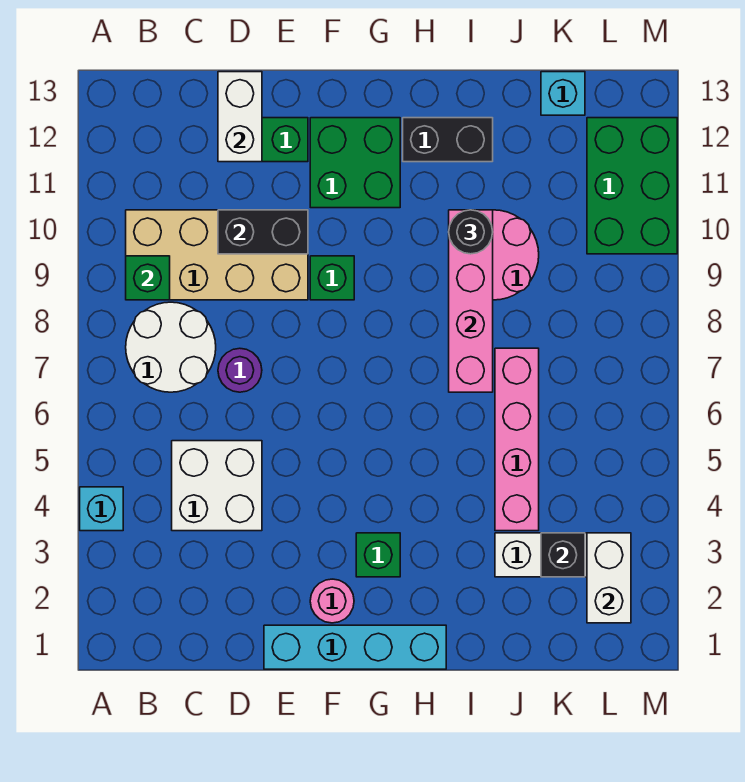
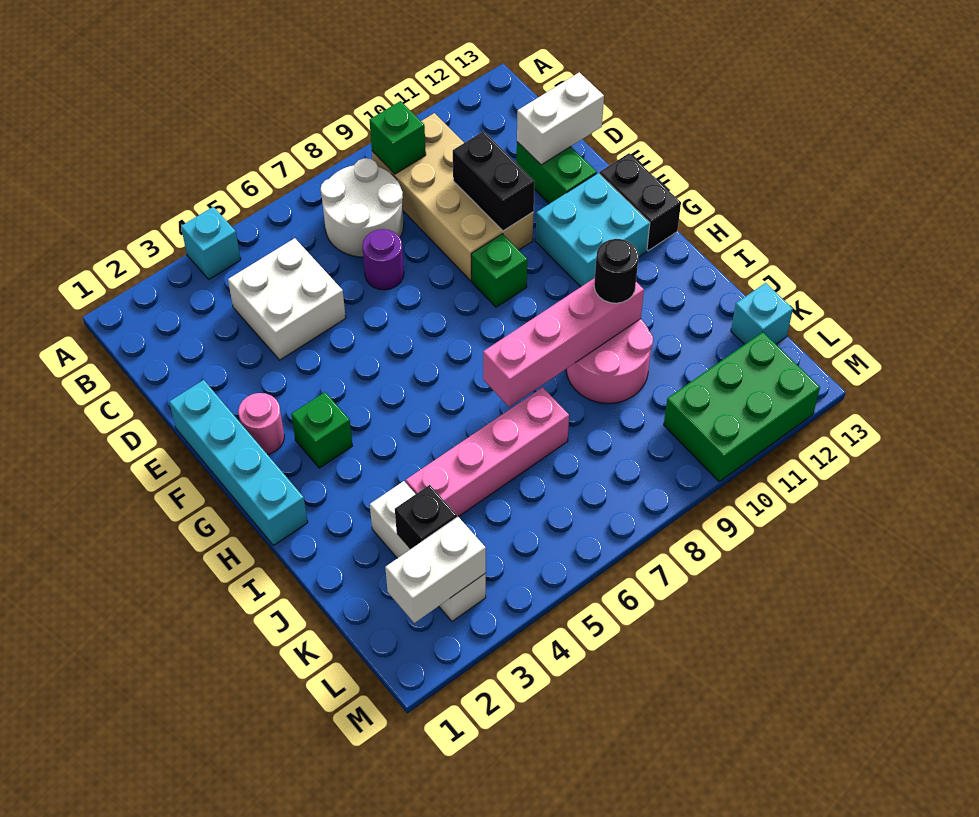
green brick F11:G12 level 1 -> cyan brick F11:G12 level 1
black brick H12:I12 level 1 -> black brick F13:G13 level 1

